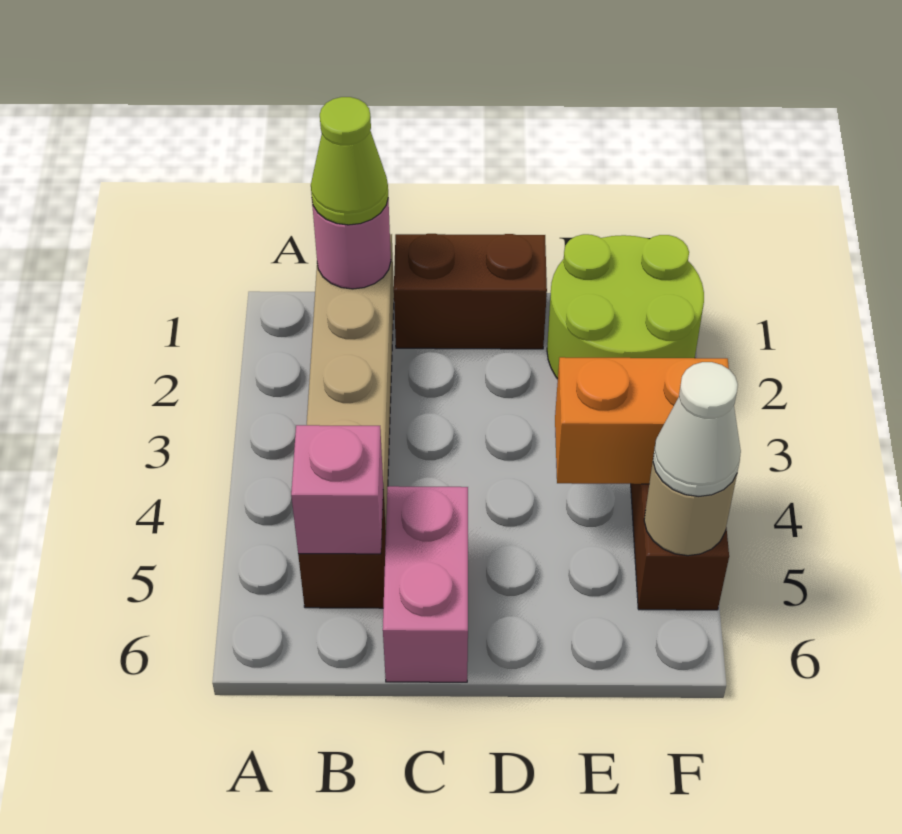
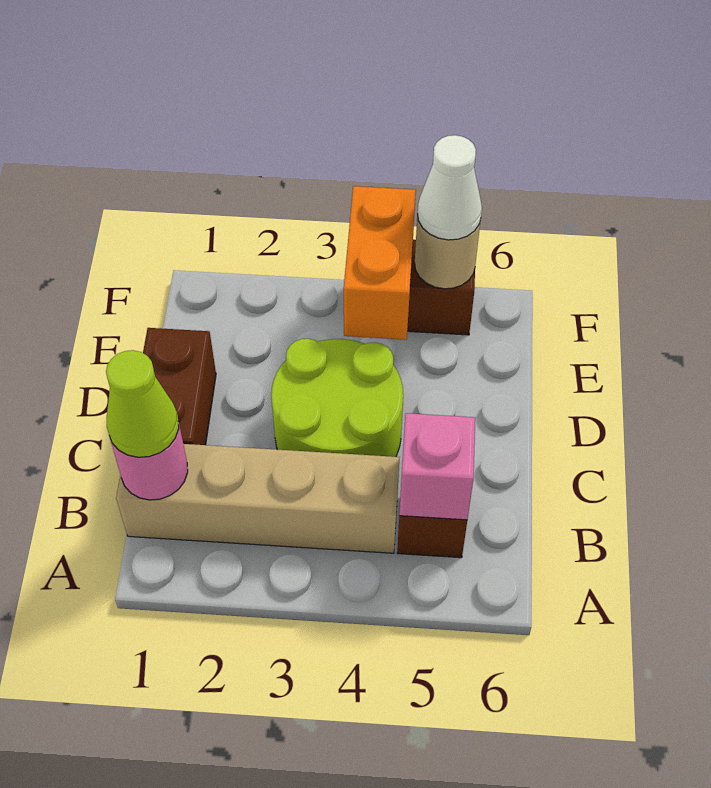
pink brick C5:C6 level 1 -> none
lime round brick E1:F2 level 1 -> lime round brick C3:D4 level 1

